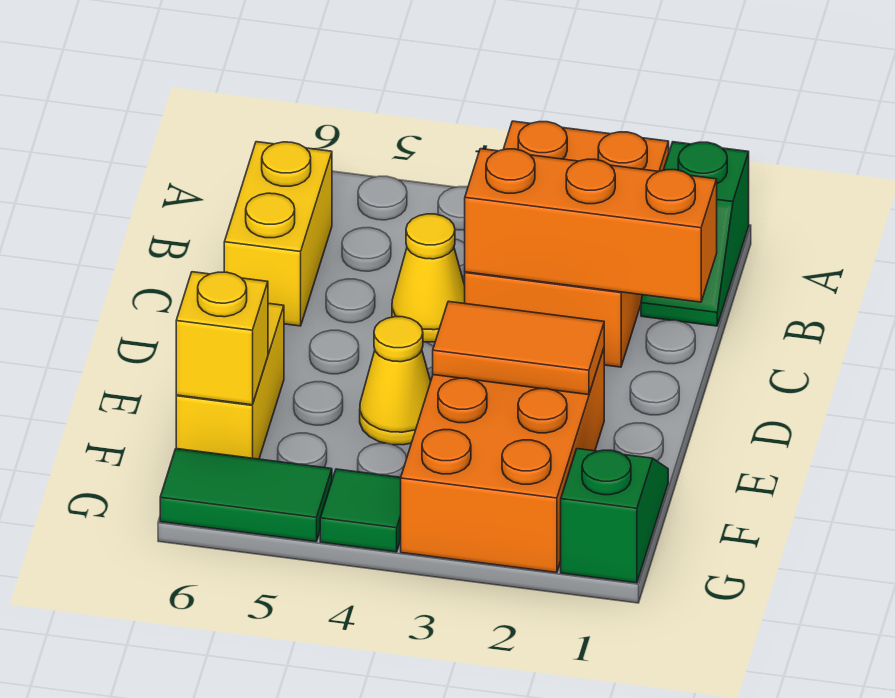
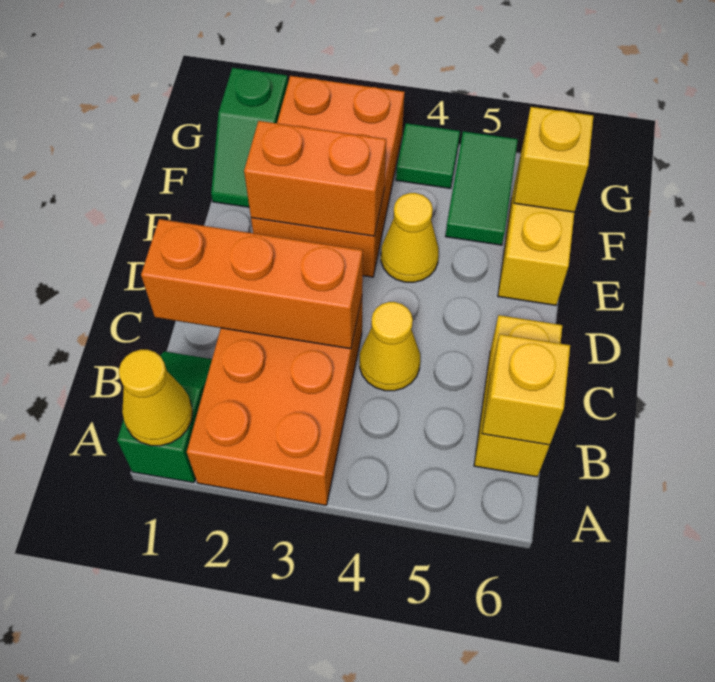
none -> yellow cone A1 level 2
none -> yellow brick B6 level 2
orange tile E2:E3 level 2 -> orange brick E2:E3 level 2
green tile G5:G6 level 1 -> green tile F5:G5 level 1

